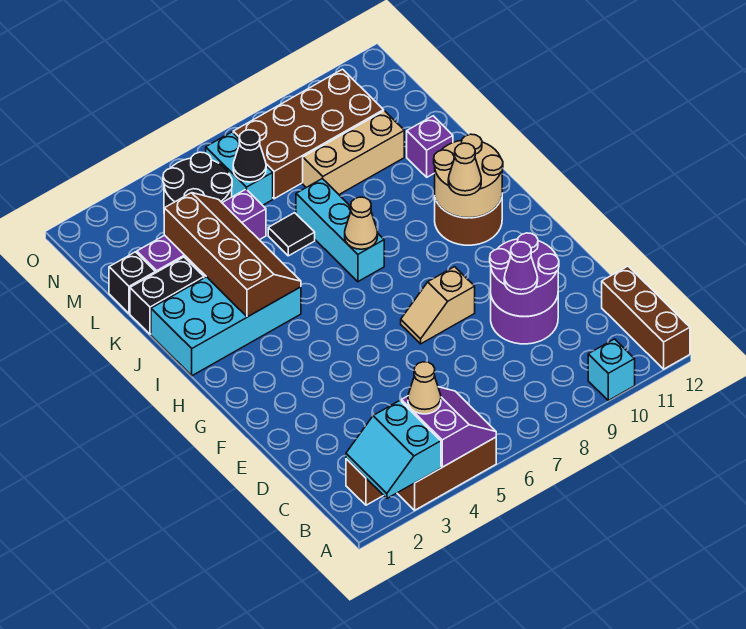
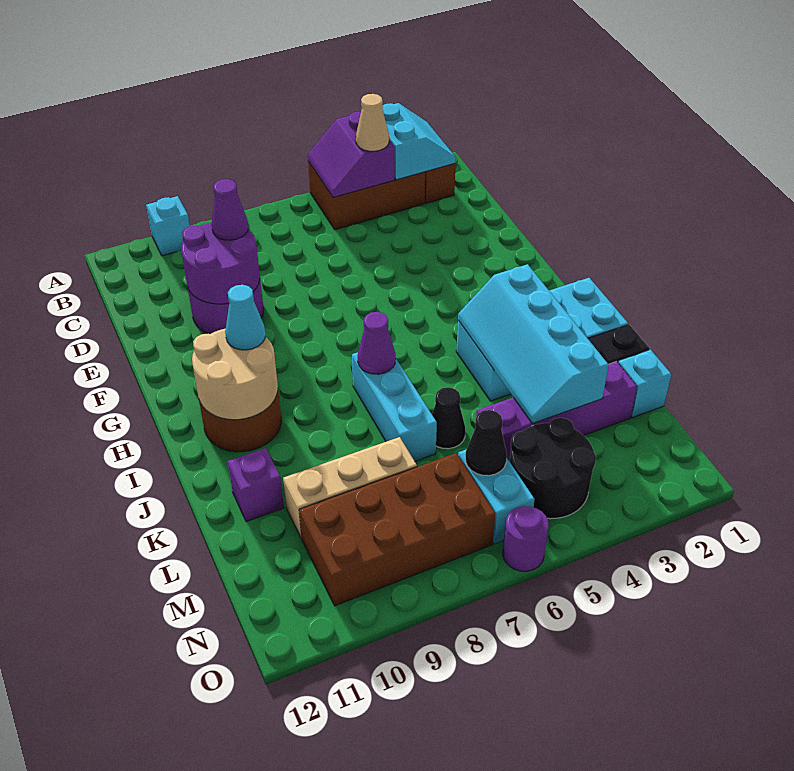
brown brick A12:C12 level 1 -> none
tan slope F7:F8 level 1 top 8 -> none
tan cone H10 level 3 -> cyan cone H10 level 3
brown slope I3:L4 level 2 top 3 -> cyan slope I3:L4 level 2 top 3
tan cone I7 level 2 -> purple cone I7 level 2
black tile K6 level 1 -> black cone K6 level 1
black brick L1 level 1 -> cyan brick L1 level 1
none -> purple round brick O6 level 1

